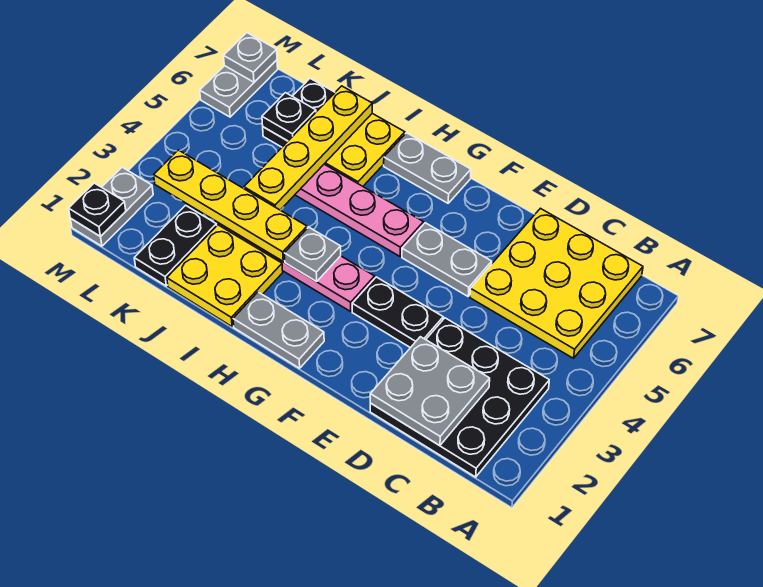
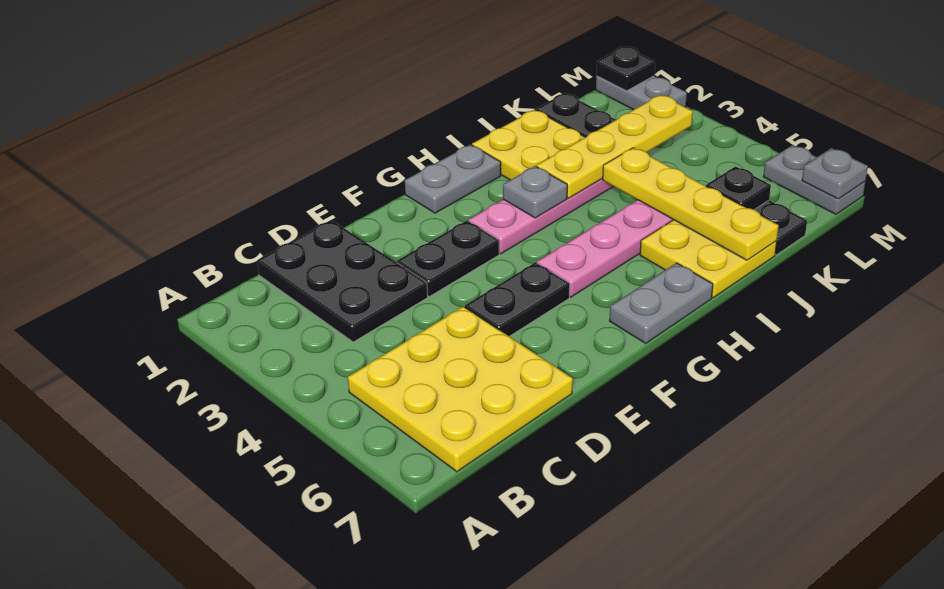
black plate B1:D3 level 1 -> black plate C1:D3 level 1
grey plate C1:D2 level 2 -> none
grey plate E5:F5 level 1 -> black plate E5:F5 level 1

